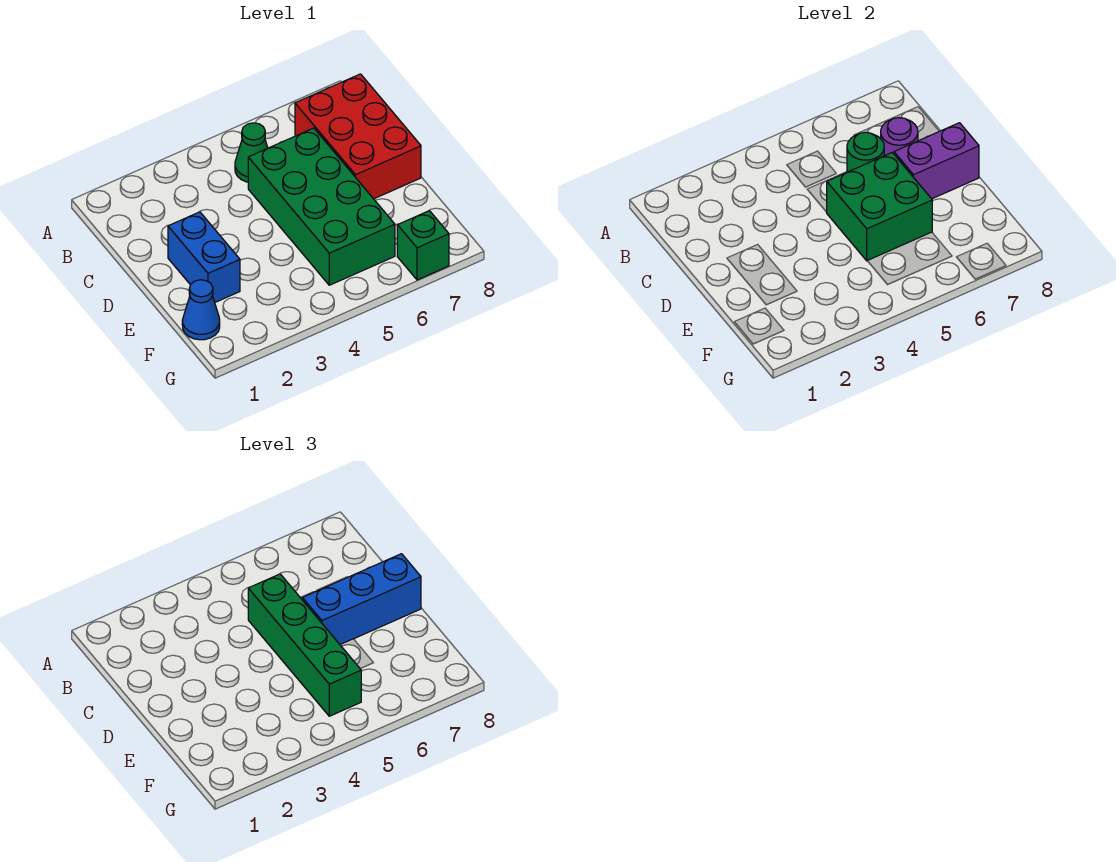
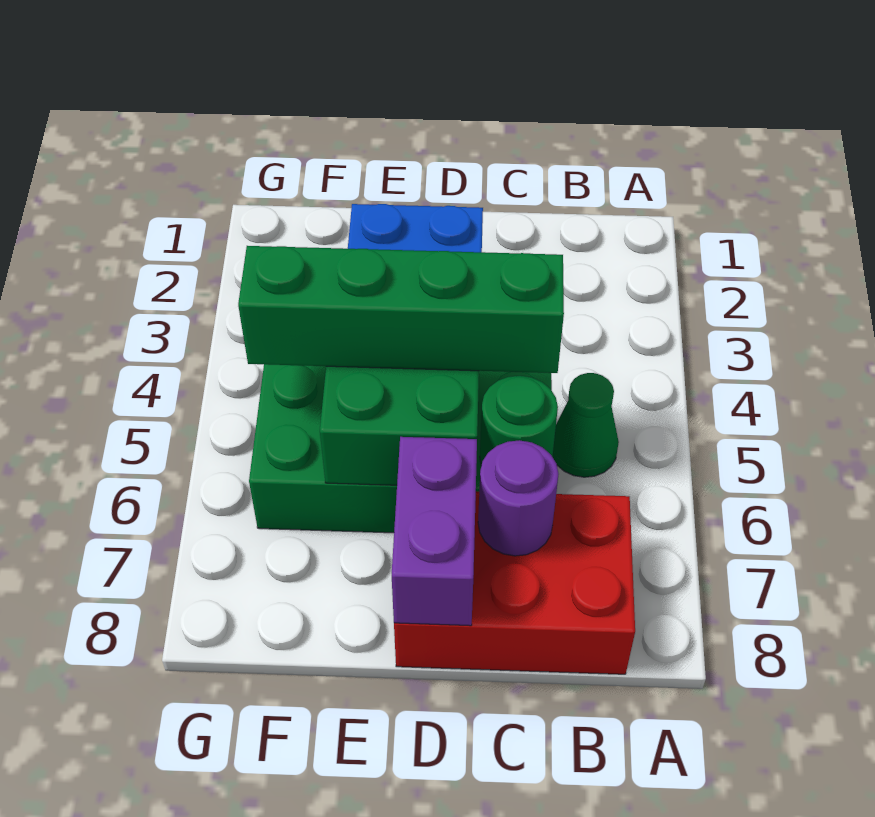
blue brick D6:D8 level 3 -> none
blue cone F1 level 1 -> none
green brick G7 level 1 -> none

